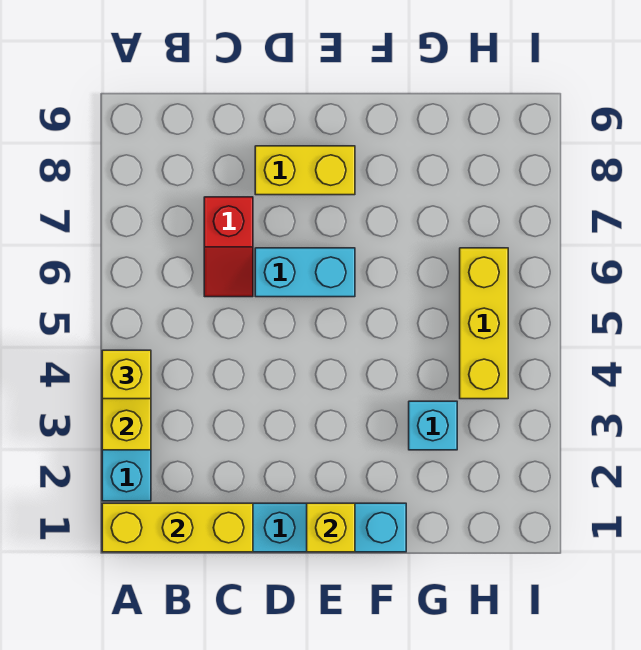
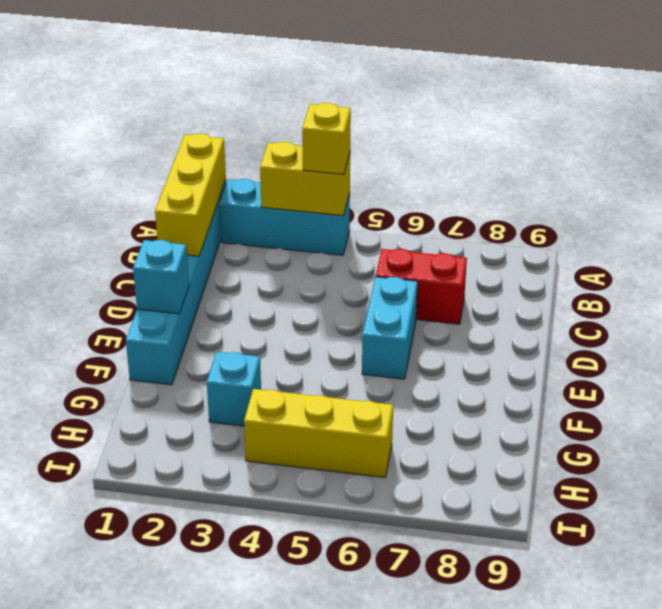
red slope C6:C7 level 1 top 7 -> red brick C6:C7 level 1
yellow brick D8:E8 level 1 -> none
yellow brick E1 level 2 -> cyan brick E1 level 2

